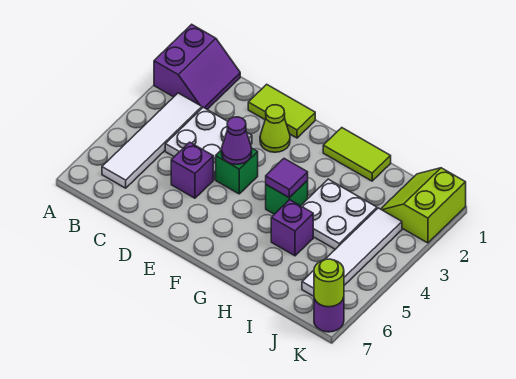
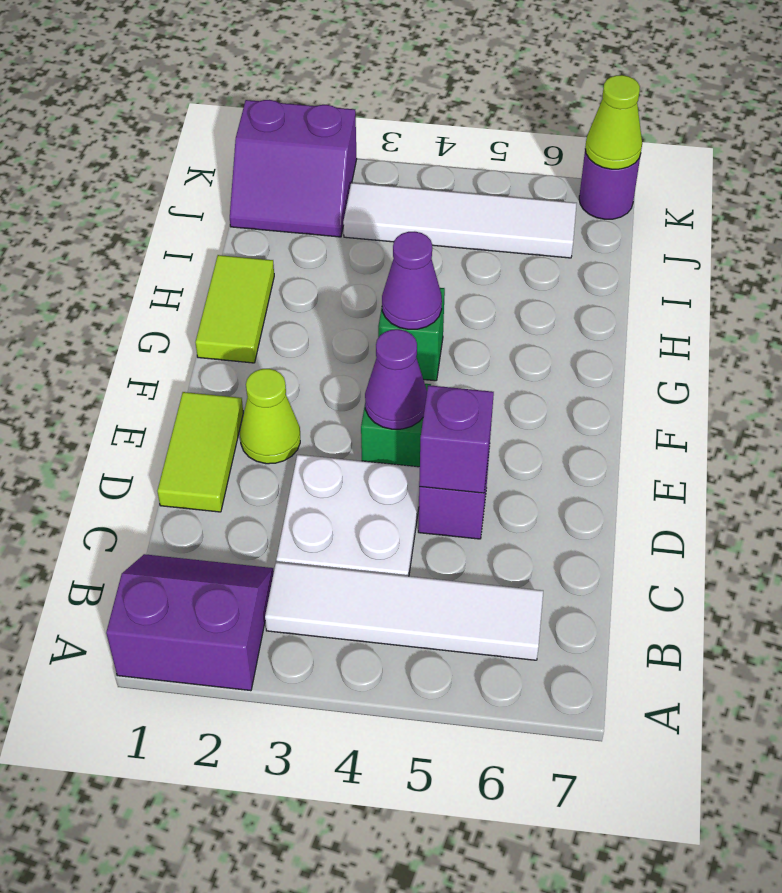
purple tile G4 level 2 -> purple cone G4 level 2
white plate H3:I4 level 1 -> none
purple brick H5 level 1 -> purple brick D5 level 2
lime slope J1:K2 level 1 top K -> purple slope J1:K2 level 1 top K
lime round brick K7 level 2 -> lime cone K7 level 2

